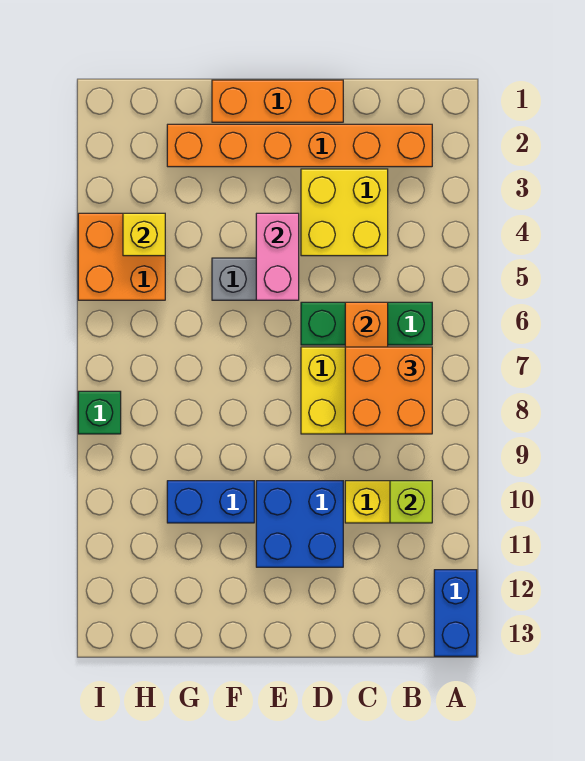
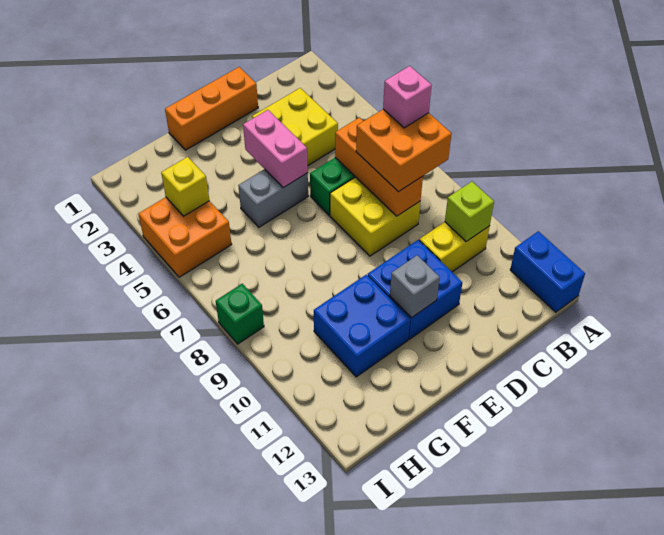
orange brick B2:G2 level 1 -> none
none -> pink brick B7 level 4
none -> grey brick E11 level 2
blue brick F10:G10 level 1 -> blue brick F10:G11 level 1

